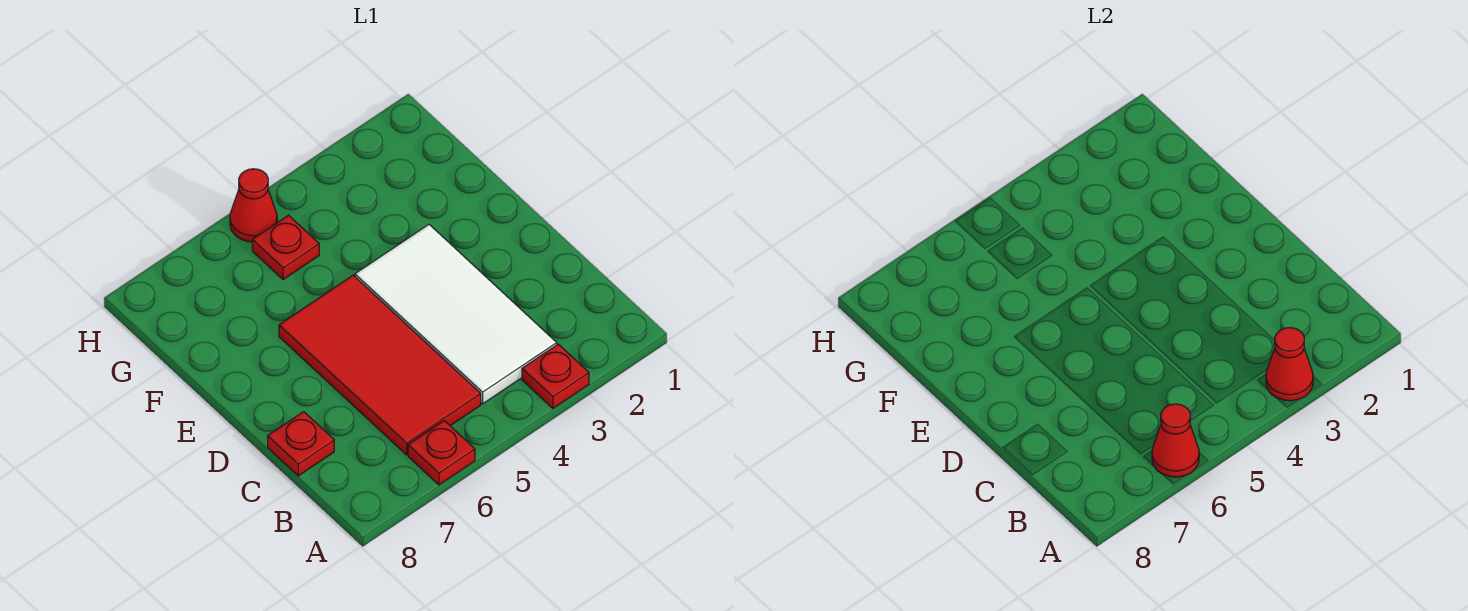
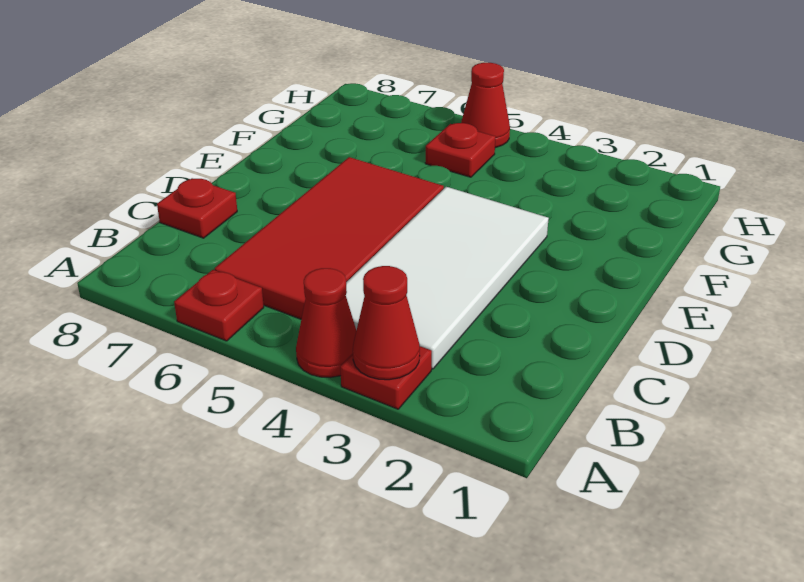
red cone A6 level 2 -> red cone A4 level 1

